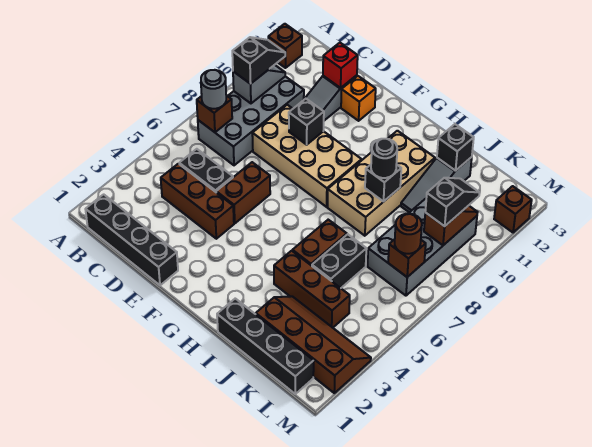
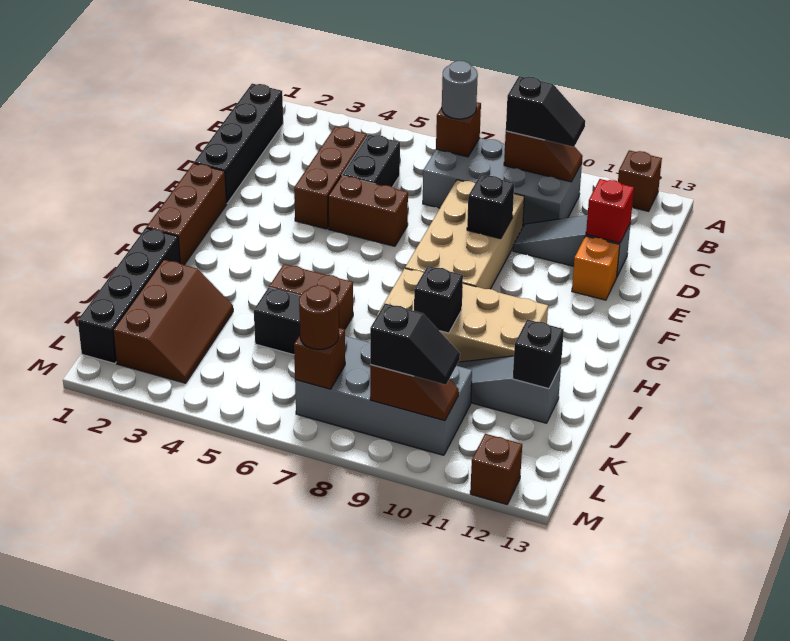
grey slope B9:B10 level 2 top 9 -> brown slope B9:B10 level 2 top 9
brown brick I4:K4 level 1 -> brown brick F1:H1 level 1
black round brick I9 level 3 -> none
brown slope J2:M3 level 1 top 2 -> brown slope J2:L3 level 1 top 2

